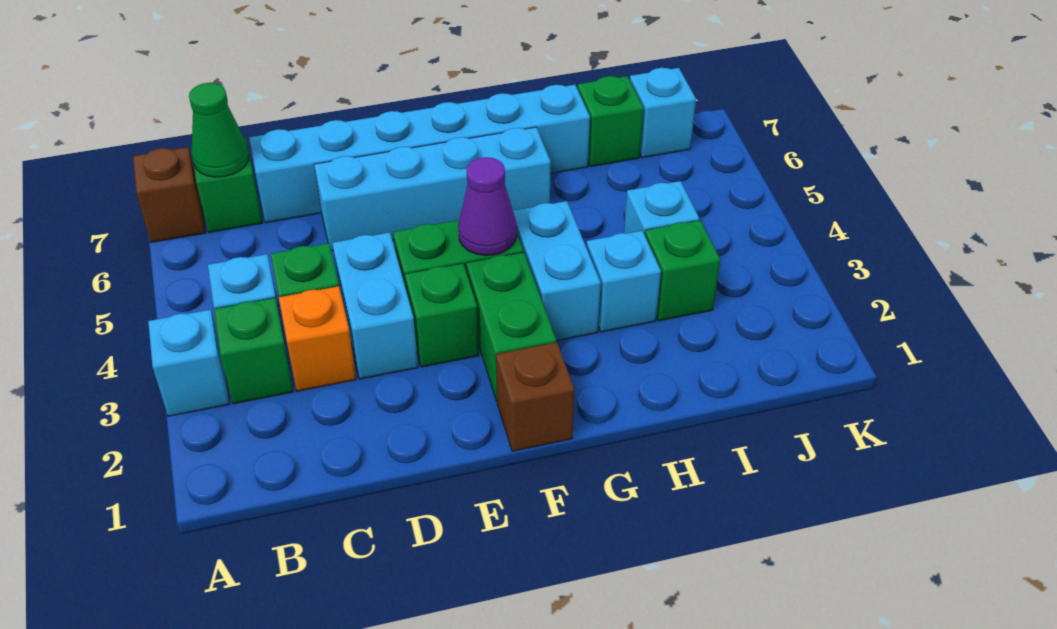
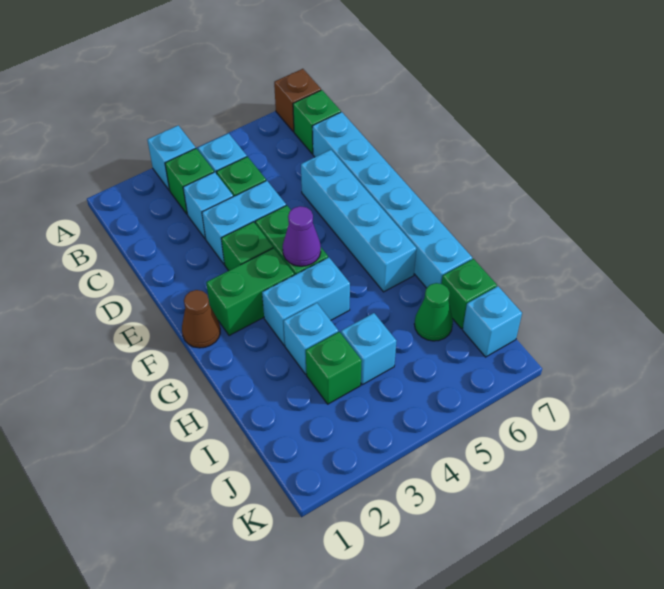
green cone B7 level 2 -> green cone I6 level 1
orange brick C3 level 1 -> cyan brick C3 level 1
brown brick F1 level 1 -> brown cone F1 level 1

